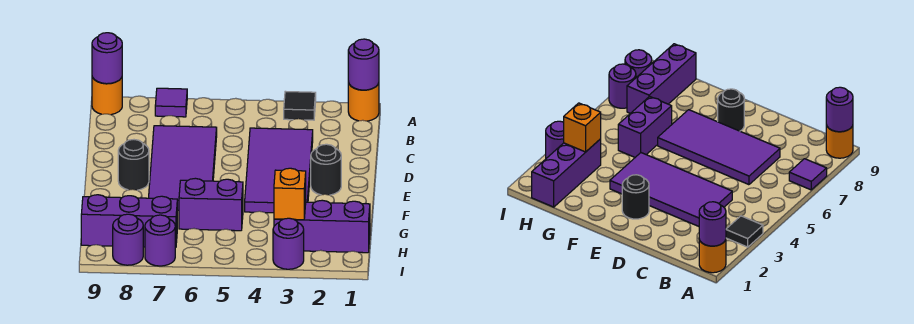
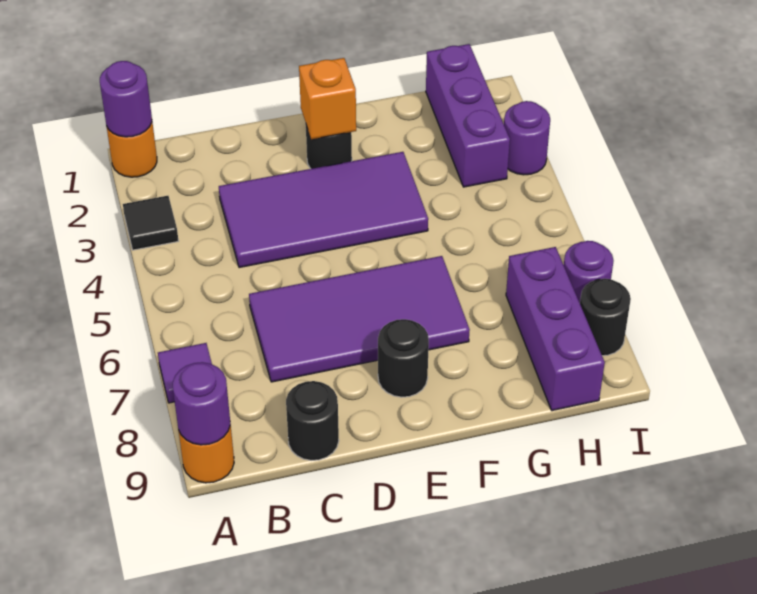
none -> black round brick C9 level 1
purple brick G5:G6 level 1 -> none
orange brick H3 level 2 -> orange brick E2 level 2
purple round brick I8 level 1 -> black round brick I8 level 1

